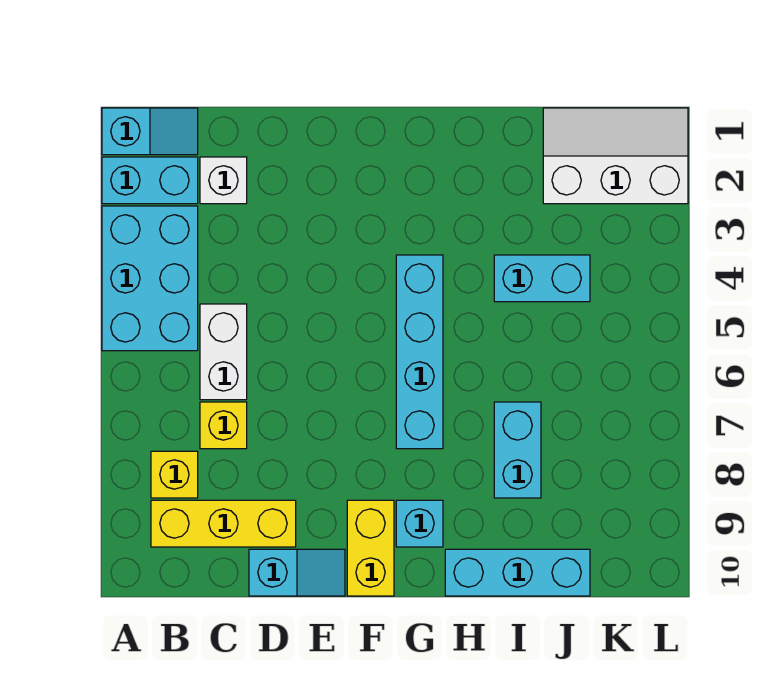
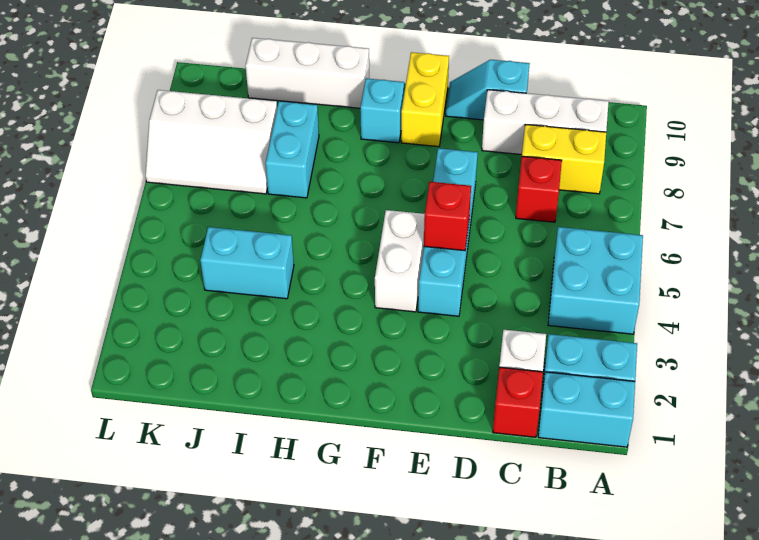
cyan slope A1:B1 level 1 top A -> cyan brick A1:B1 level 1
cyan brick A3:B5 level 1 -> cyan brick A4:B5 level 1
yellow brick B8 level 1 -> yellow brick B8:C8 level 1
yellow brick B9:D9 level 1 -> white brick B9:D9 level 1
none -> red brick C1 level 1
white brick C5:C6 level 1 -> white brick F4:F5 level 1
yellow brick C7 level 1 -> red brick C7 level 1
none -> red brick E5 level 2
cyan brick G4:G7 level 1 -> cyan brick E4:E7 level 1
cyan brick H10:J10 level 1 -> white brick H10:J10 level 1
white slope J1:L2 level 1 top 2 -> white slope J7:L8 level 1 top 8

